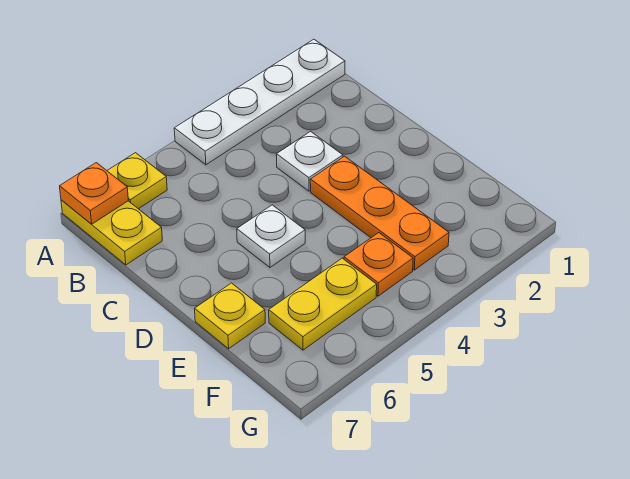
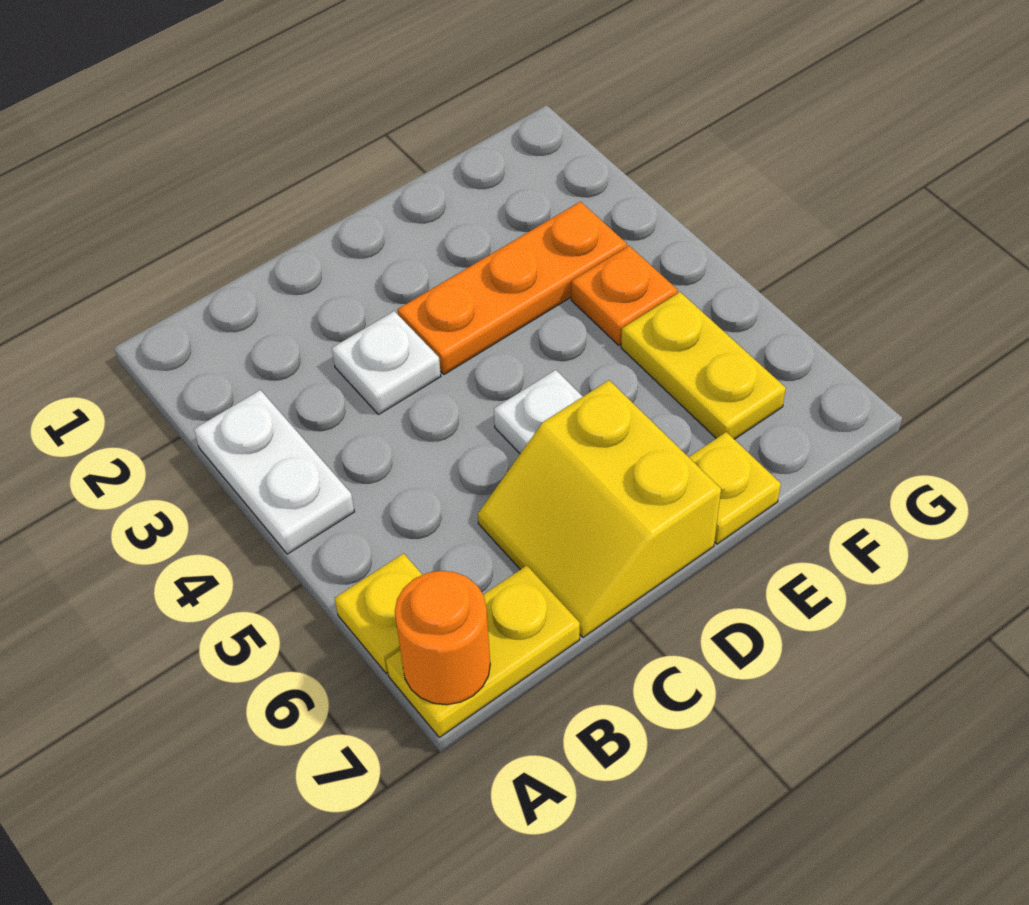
white plate A1:A4 level 1 -> white plate A3:A4 level 1
orange plate A7 level 2 -> orange round brick A7 level 2
none -> yellow slope C6:D7 level 1 top D

